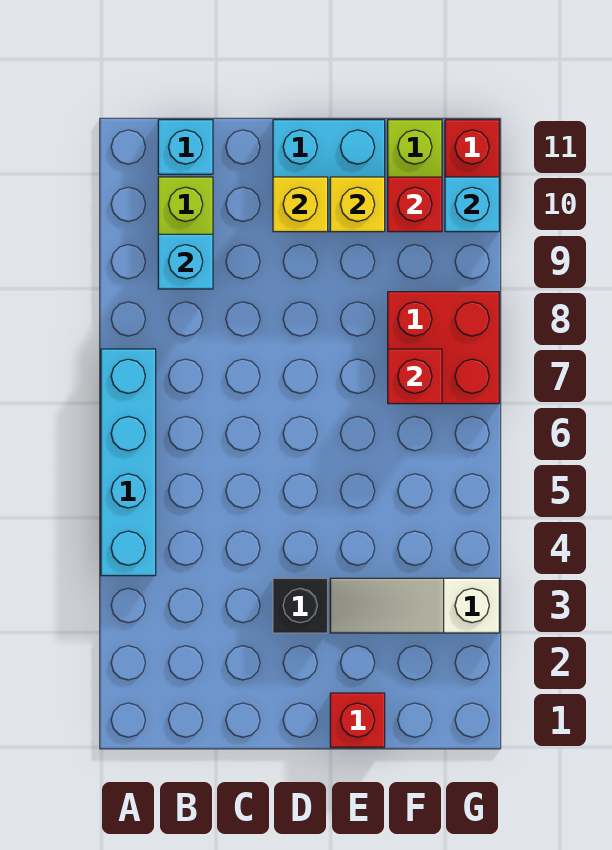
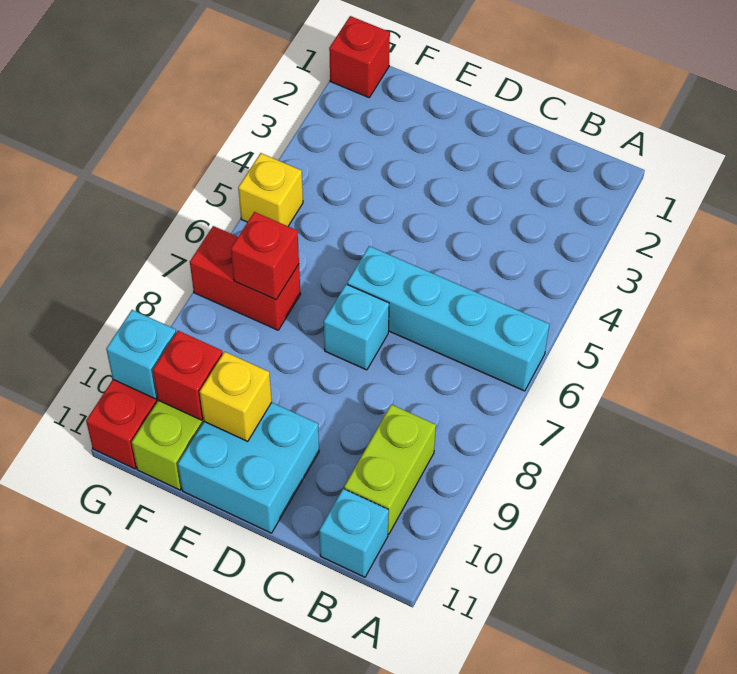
cyan brick A4:A7 level 1 -> cyan brick A6:D6 level 1
cyan brick B9 level 2 -> cyan brick D7 level 1
black brick D3 level 1 -> none
yellow brick D10 level 2 -> yellow brick G5 level 1
red brick E1 level 1 -> red brick G1 level 1
white slope E3:G3 level 1 top G -> none
red brick F7:G8 level 1 -> red brick F7:G7 level 1

